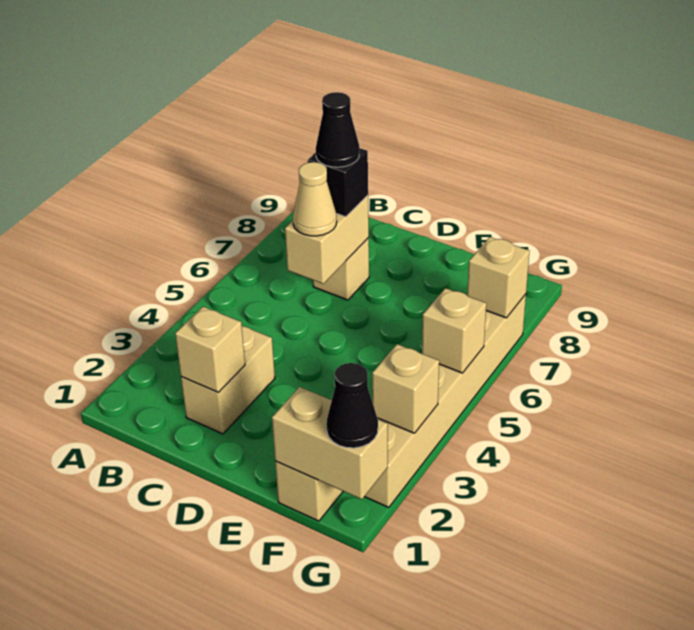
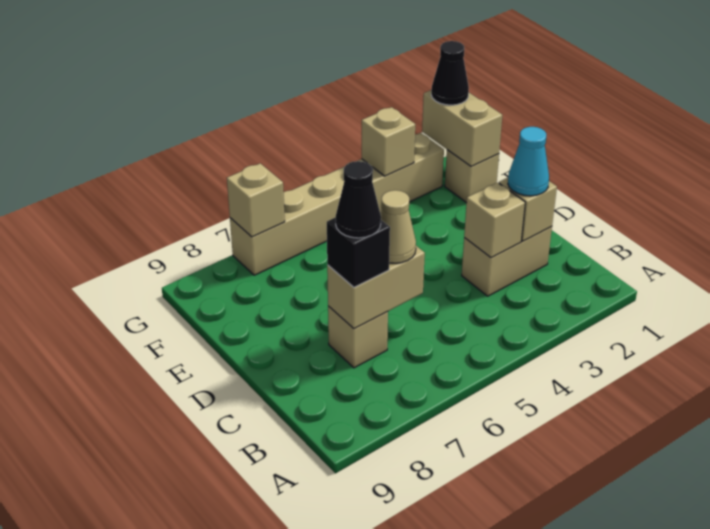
none -> cyan cone C2 level 3
tan brick G5 level 2 -> tan brick C3 level 2

